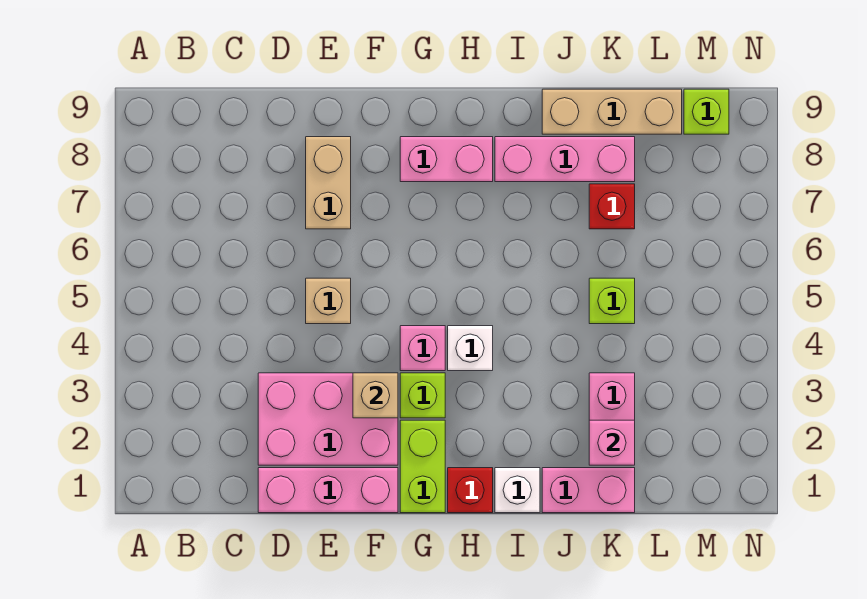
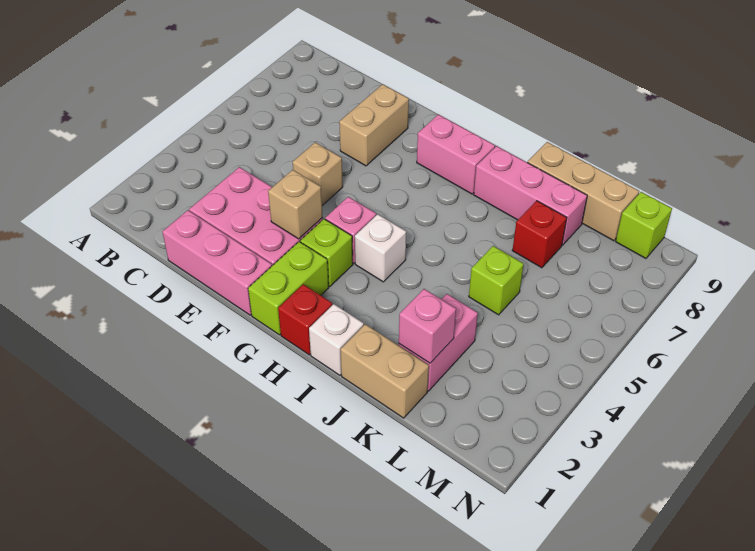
pink brick J1:K1 level 1 -> tan brick J1:K1 level 1

